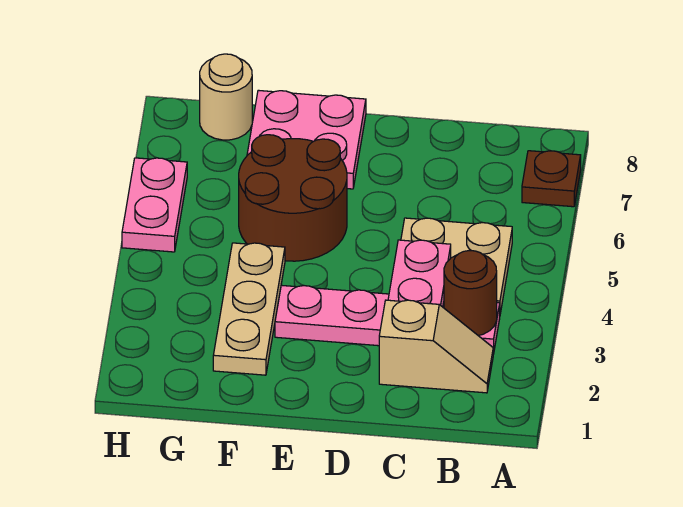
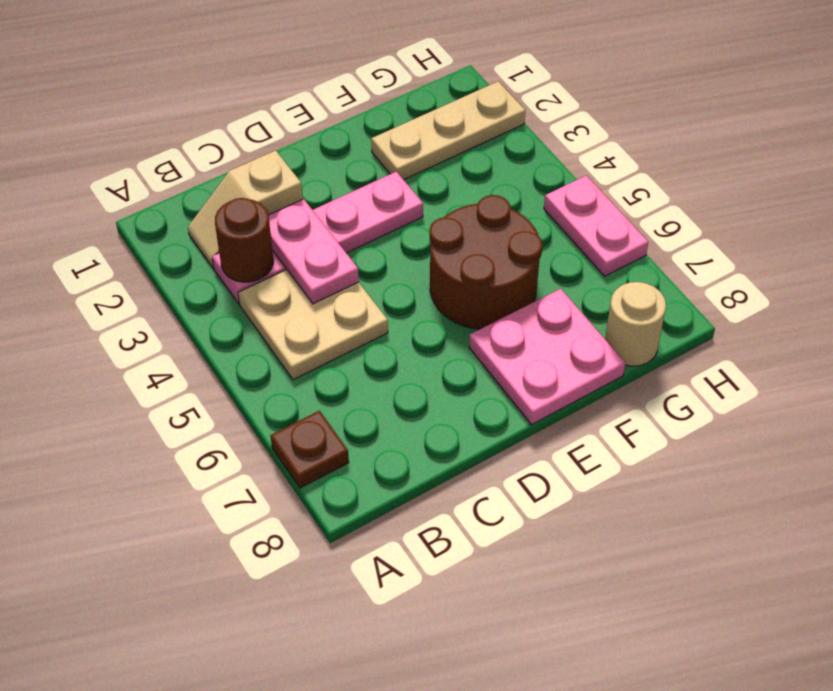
tan plate F2:F4 level 1 -> tan plate F2:H2 level 1

